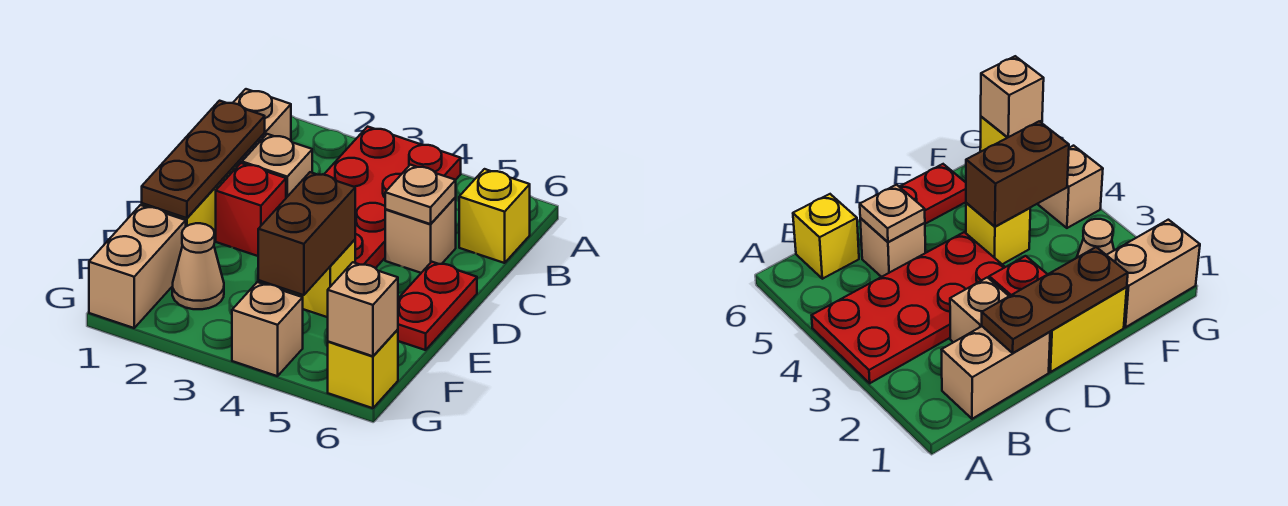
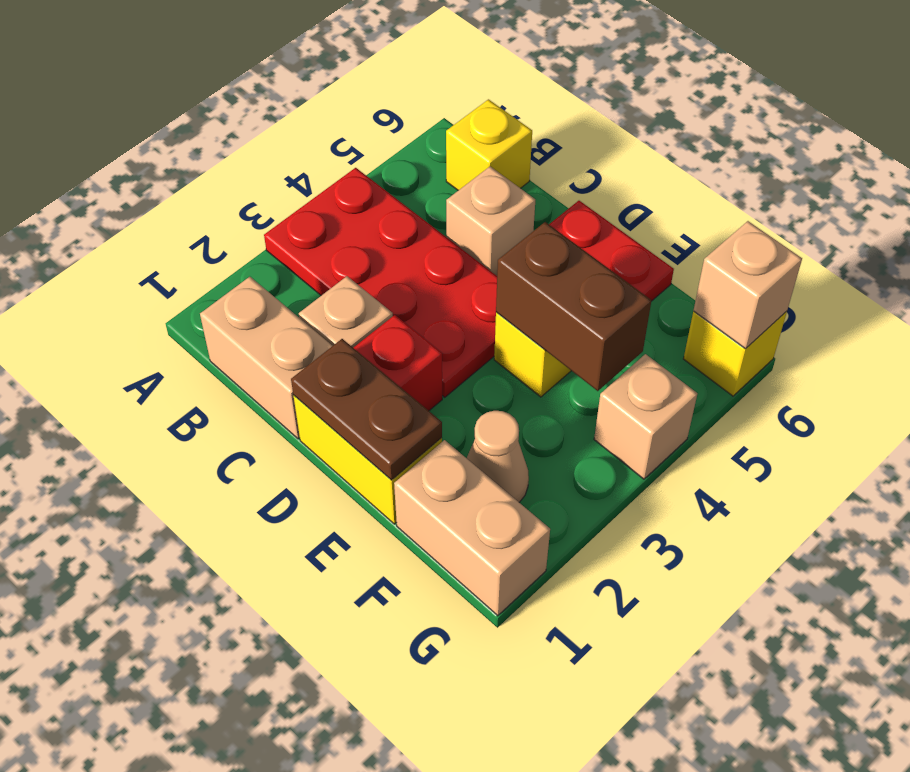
brown plate C1:E1 level 2 -> brown plate D1:E1 level 2
tan plate C5 level 2 -> none

